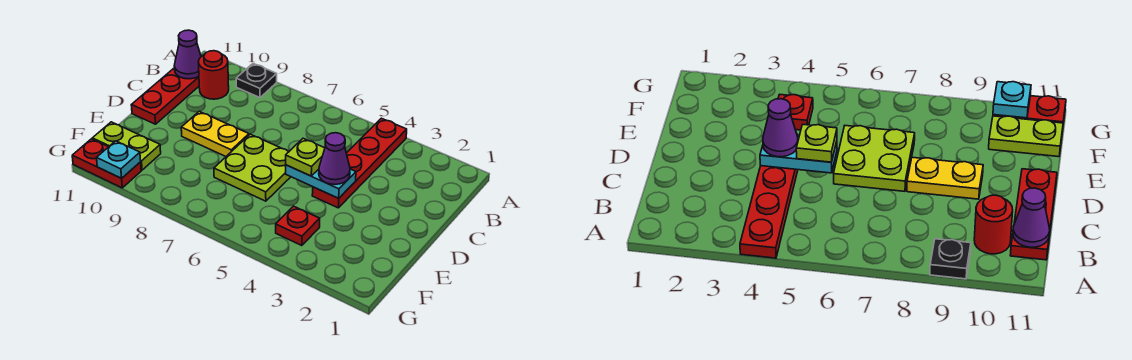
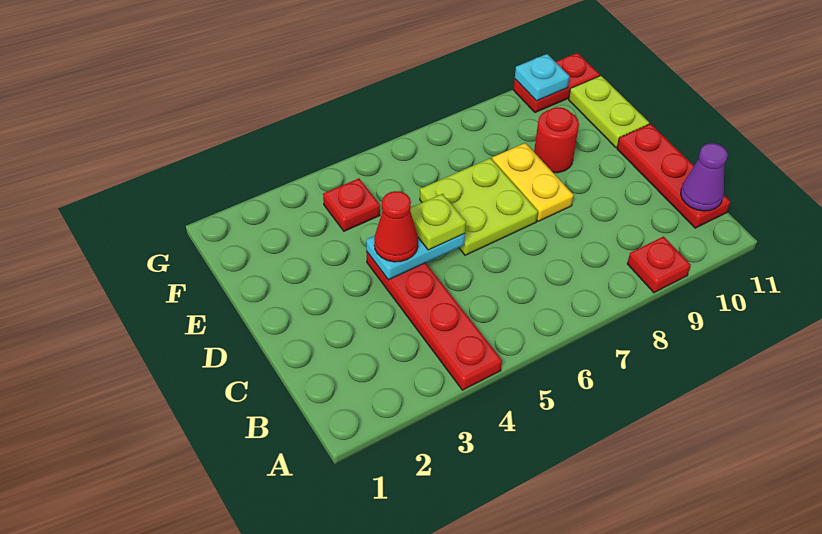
black plate A9 level 1 -> red plate A9 level 1
red round brick B10 level 1 -> red round brick E9 level 1
purple cone D4 level 3 -> red cone D4 level 3
yellow plate D8:D9 level 1 -> yellow plate D8:E8 level 1
lime plate F10:F11 level 1 -> lime plate E11:F11 level 1

